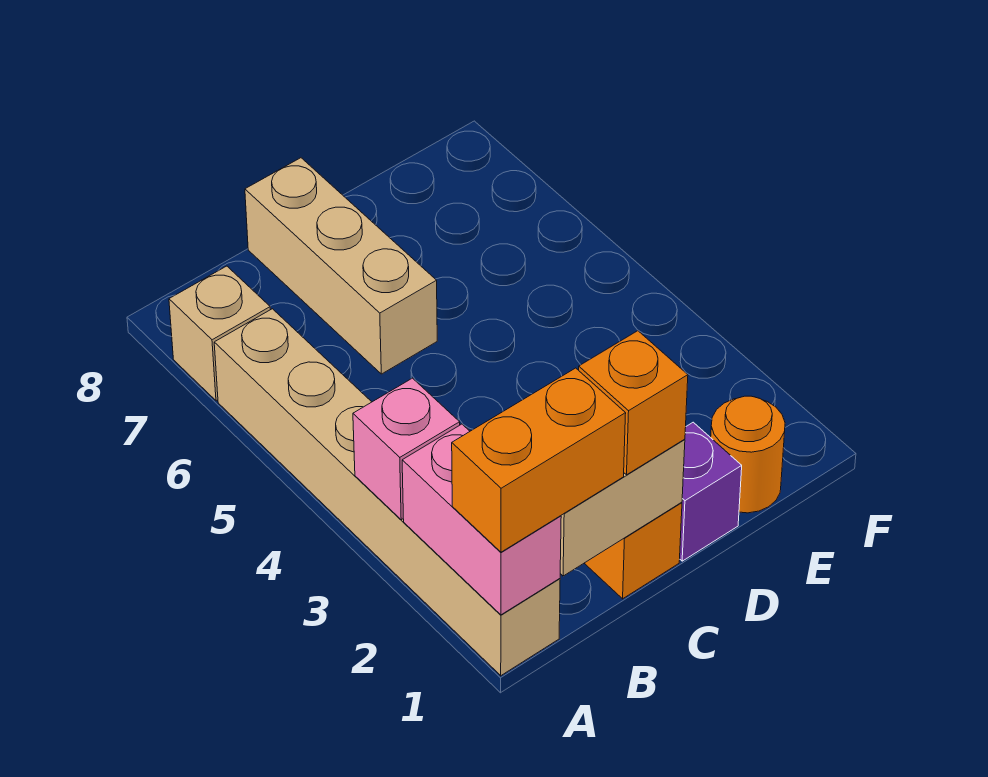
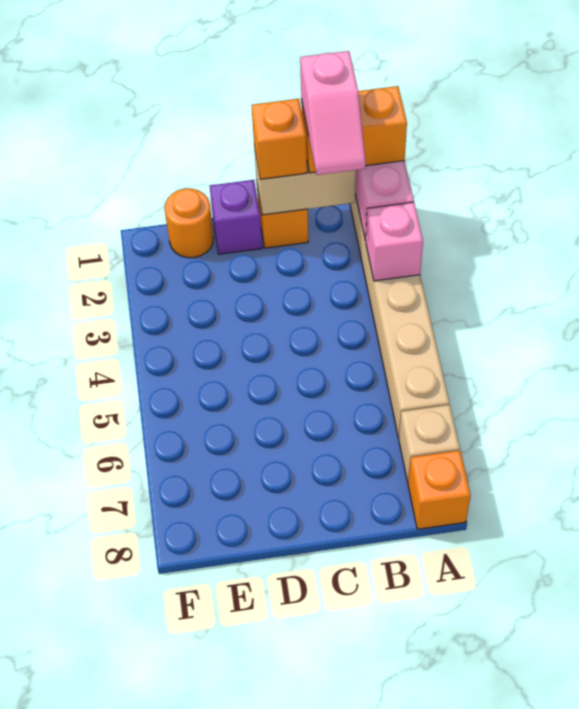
none -> orange brick A8 level 1
none -> pink slope B1:B2 level 4 top 1
tan brick C6:C8 level 1 -> none

